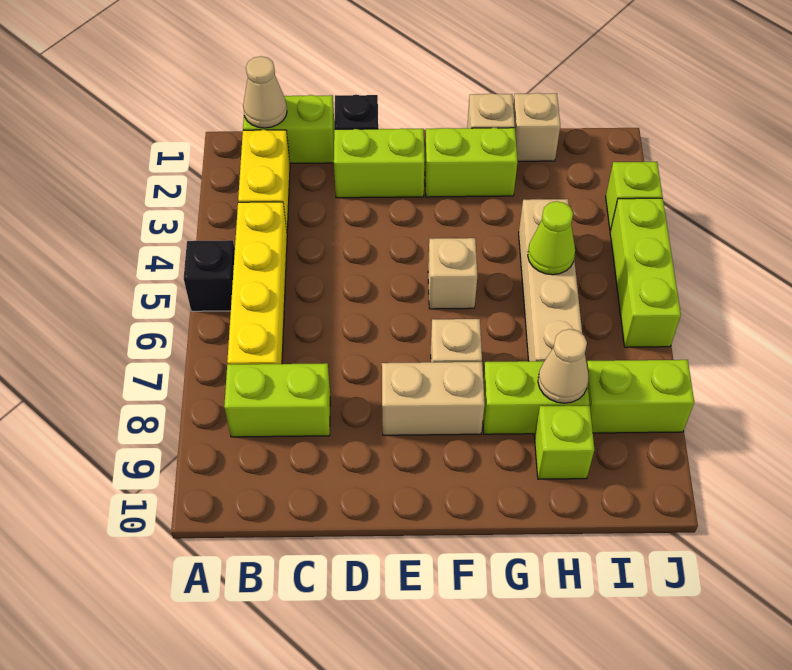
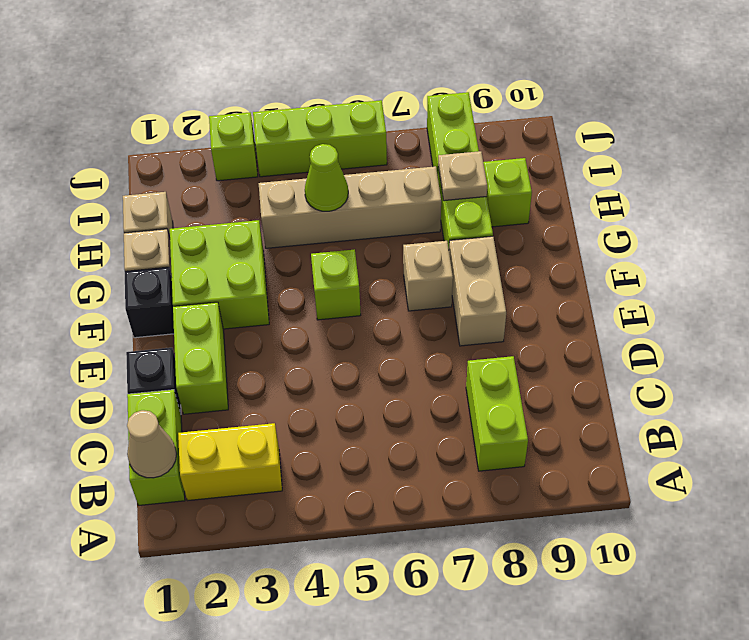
black brick A5 level 1 -> black brick F1 level 1
yellow brick B4:B7 level 1 -> none
lime brick F2:G2 level 1 -> lime brick F2:G3 level 1
tan brick F5 level 1 -> lime brick F5 level 1
tan cone H8 level 2 -> tan plate H8 level 2

